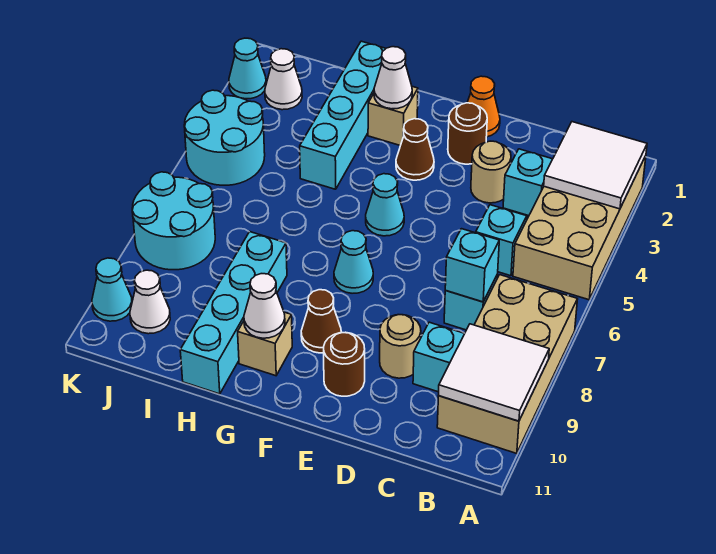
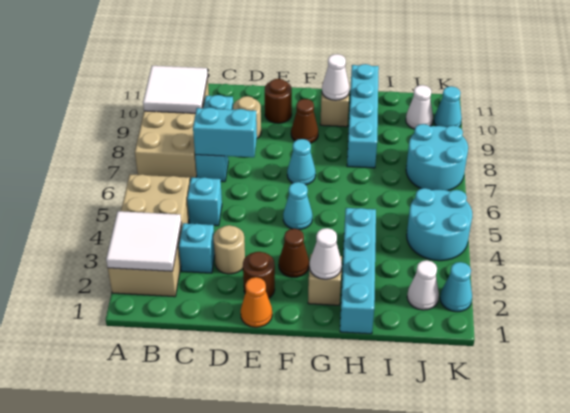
cyan brick C7 level 2 -> cyan brick C7:D7 level 2

